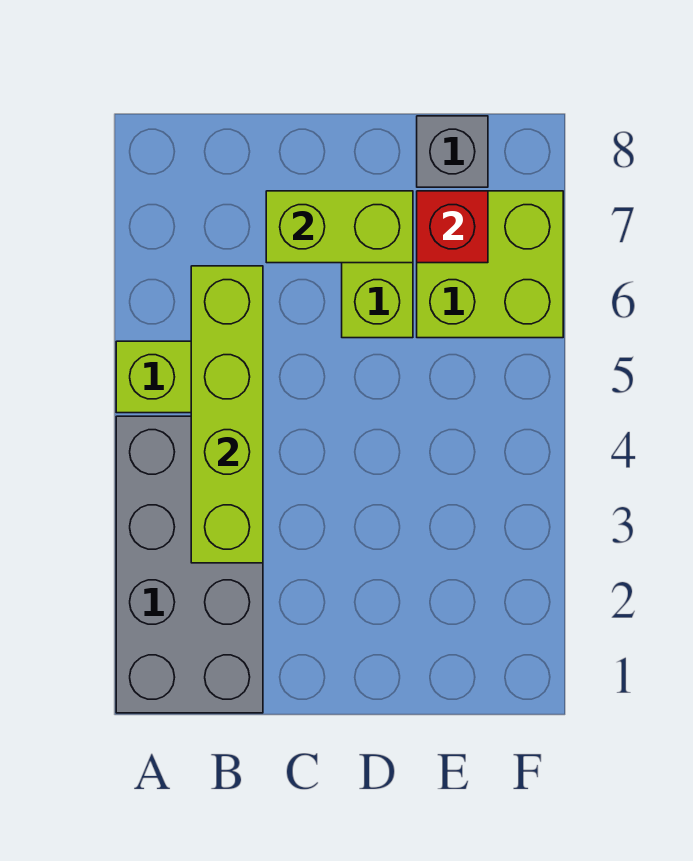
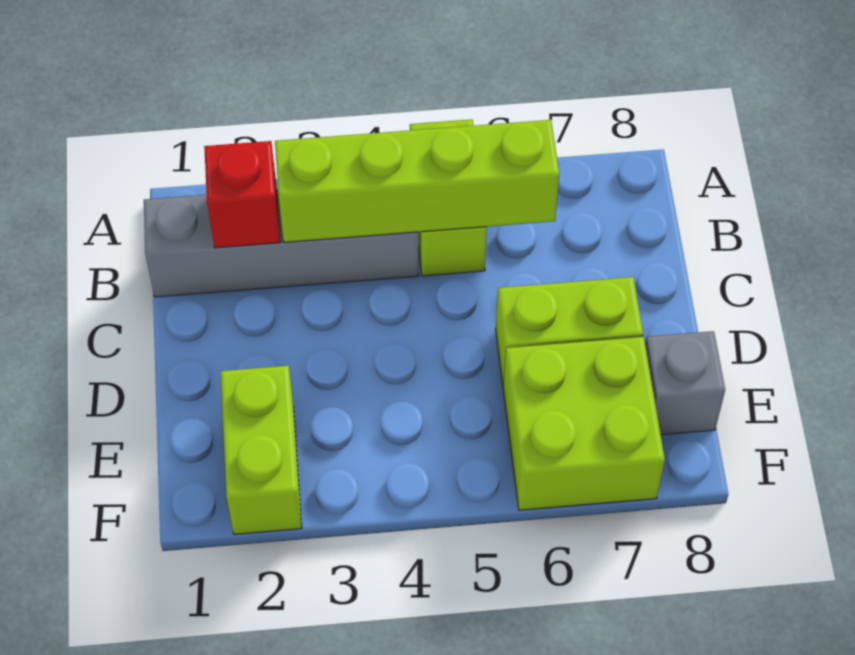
grey brick A1:B4 level 1 -> grey brick B1:B4 level 1
lime brick C7:D7 level 2 -> lime brick E2:F2 level 1
red brick E7 level 2 -> red brick B2 level 2

